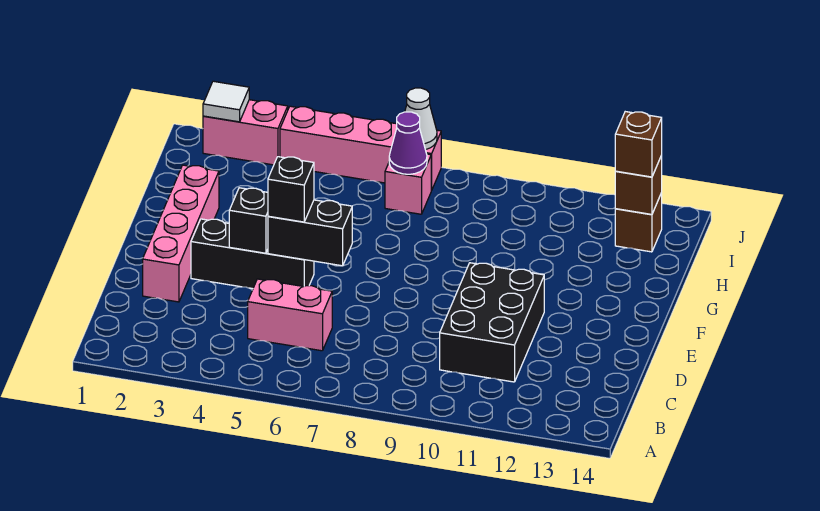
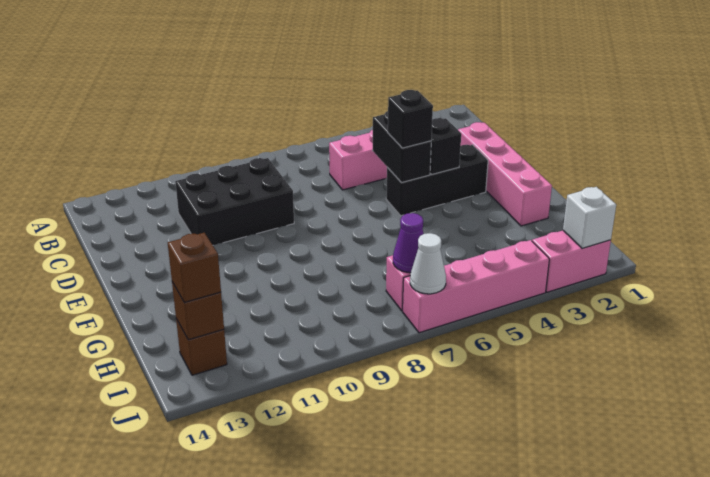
black brick C10:E11 level 1 -> black brick C9:D11 level 1
black brick E5:E6 level 2 -> black brick D5:E5 level 2
white tile J2 level 2 -> white brick J2 level 2

